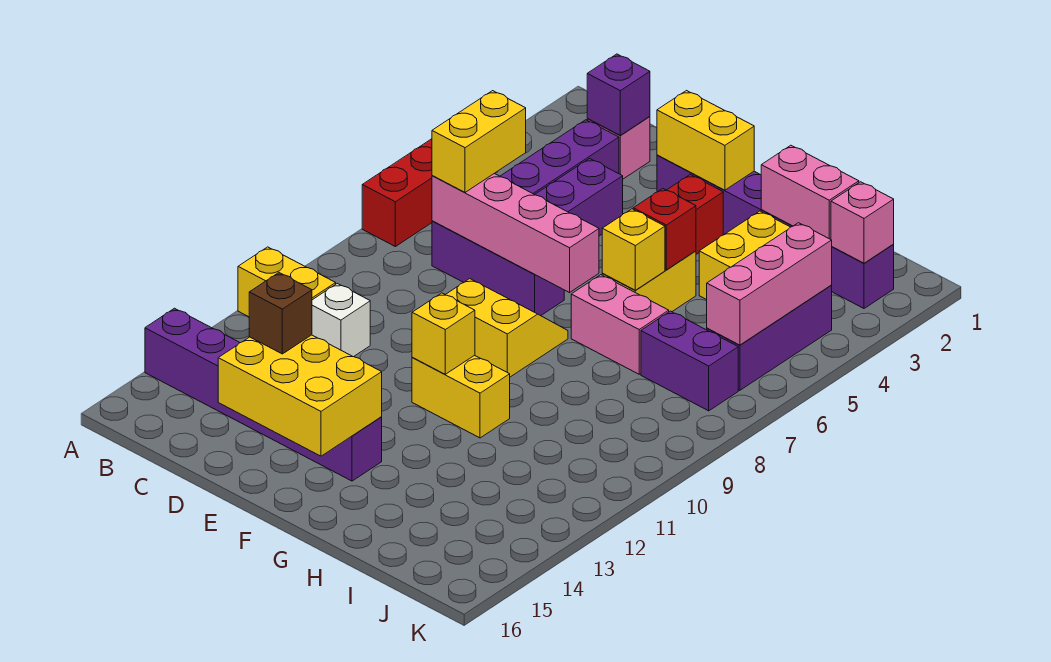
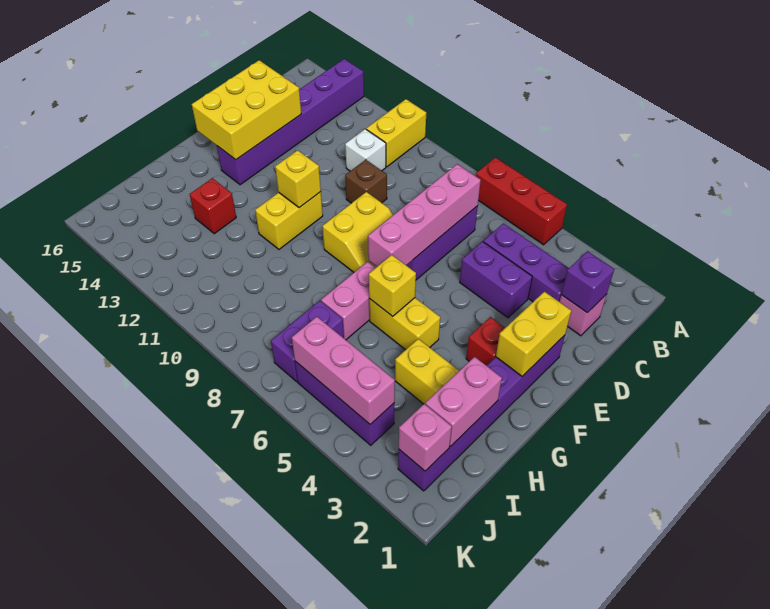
yellow brick C6:C7 level 3 -> none
brown brick D14 level 3 -> brown brick D10 level 1
red brick G5 level 2 -> red brick H13 level 1

